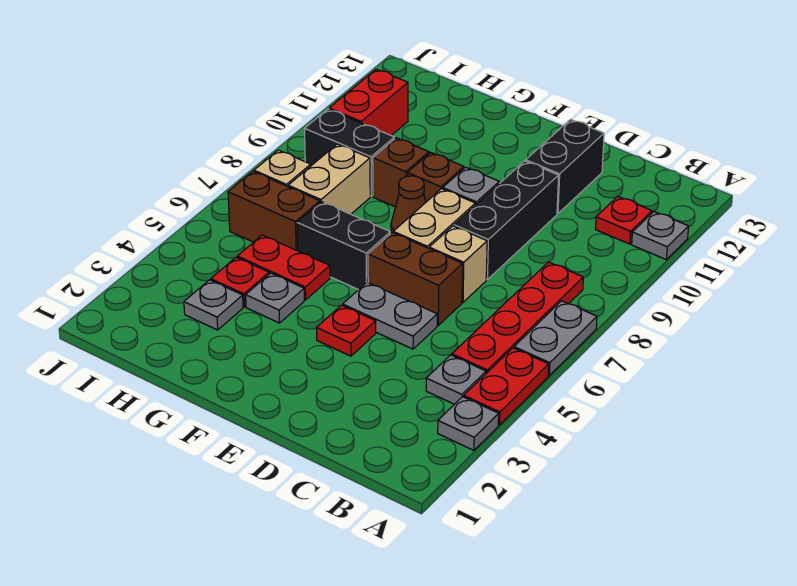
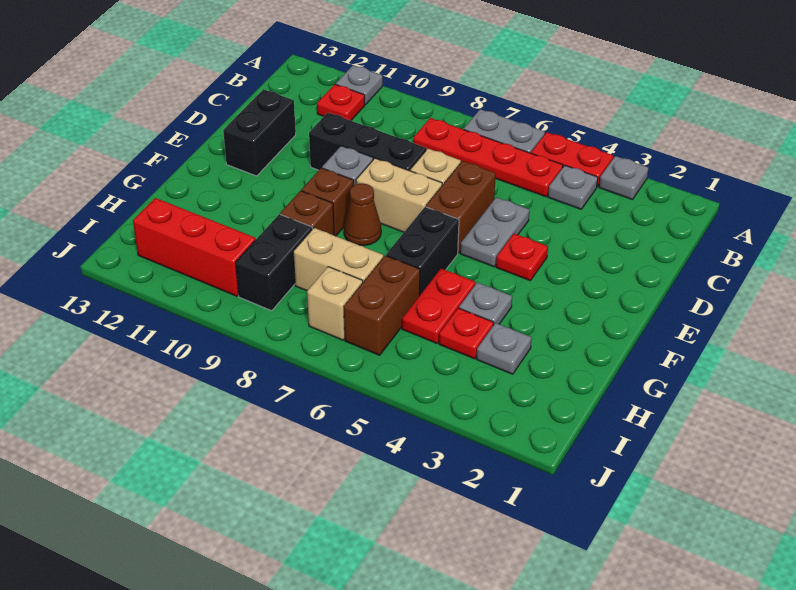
black brick D11:D12 level 1 -> black brick D12:E12 level 1
red brick I10:I11 level 1 -> red brick I10:I12 level 1

